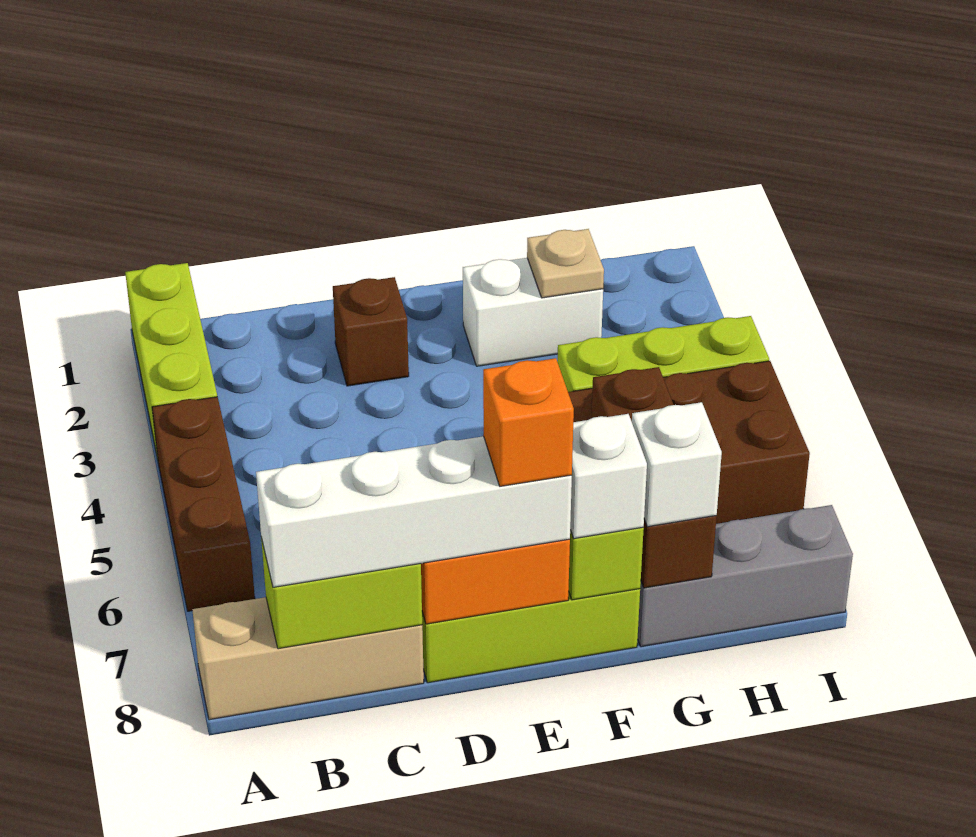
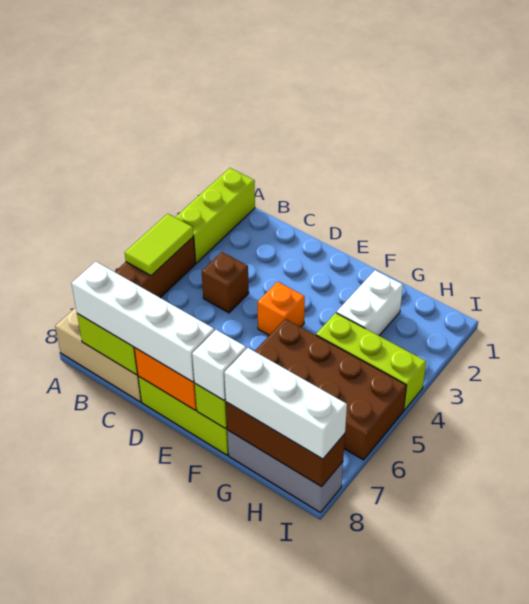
none -> lime tile A4:A5 level 2
brown brick D2 level 1 -> brown brick C4 level 1
orange brick E8 level 4 -> orange brick E4 level 1
white brick F2:G2 level 1 -> white brick G2:G3 level 1
tan plate G2 level 2 -> none
brown brick G6:G8 level 2 -> brown brick G8:I8 level 2
white brick G8 level 3 -> white brick G8:I8 level 3

